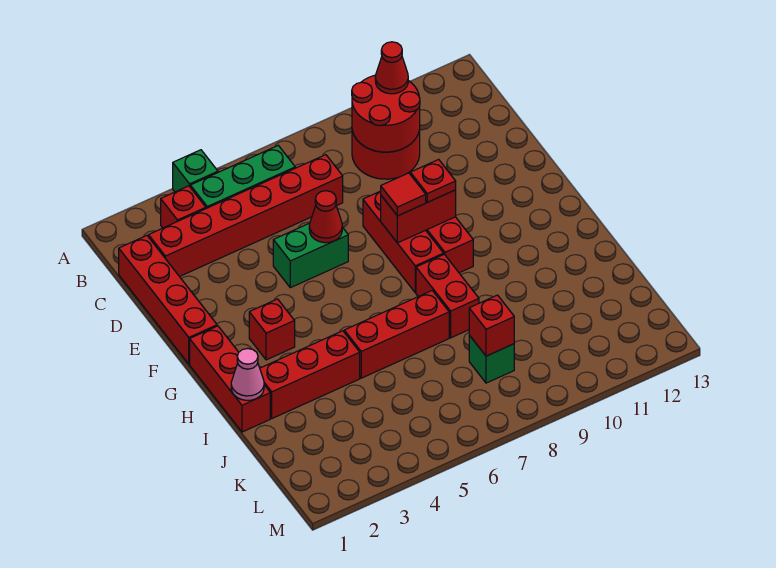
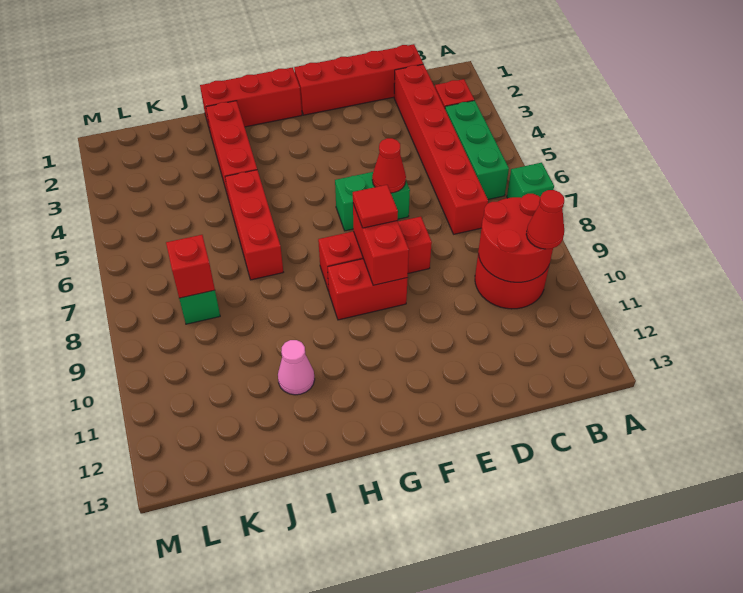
green brick A4 level 1 -> green brick A7 level 1
green brick E5:E6 level 1 -> green brick E6:F6 level 1
red plate F9 level 3 -> none
red brick G3 level 1 -> none
red brick H8:I8 level 1 -> none
pink cone I1 level 2 -> pink cone I11 level 1

